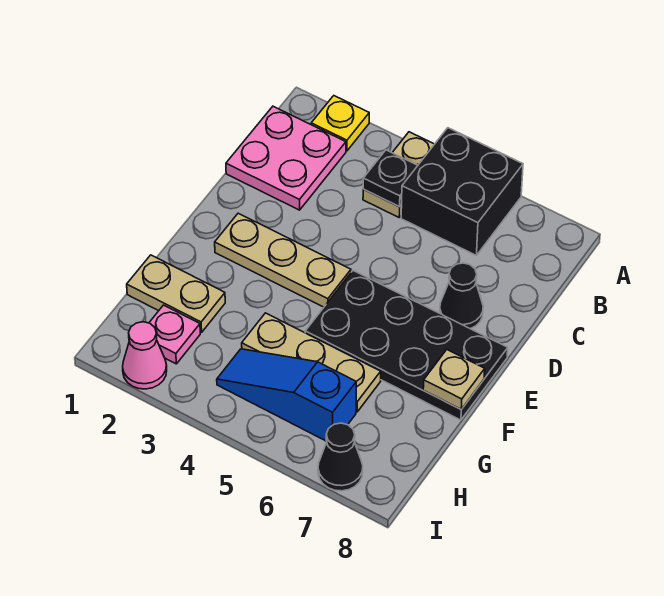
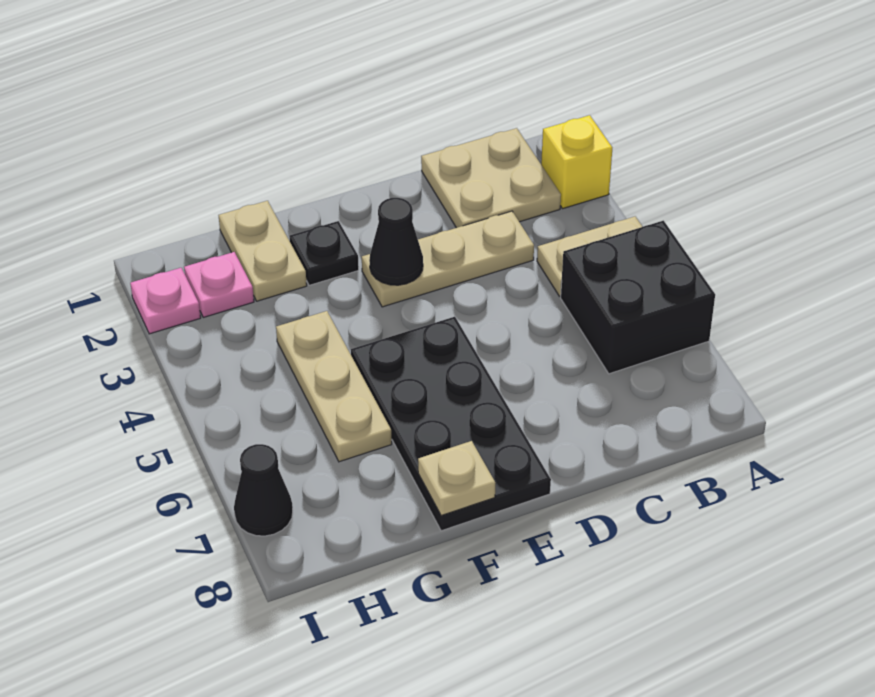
yellow plate A2 level 1 -> yellow brick A2 level 1
pink plate B1:C2 level 1 -> tan plate B1:C2 level 1
black plate B4 level 2 -> black plate F2 level 1
black cone D7 level 1 -> black cone E3 level 2
tan plate E2:E4 level 1 -> tan plate C3:E3 level 1
blue slope H4:H6 level 1 top 6 -> none
pink cone I2 level 1 -> pink plate I2 level 1

